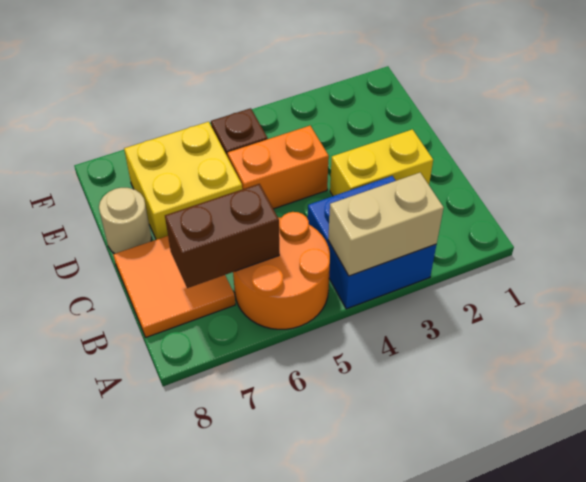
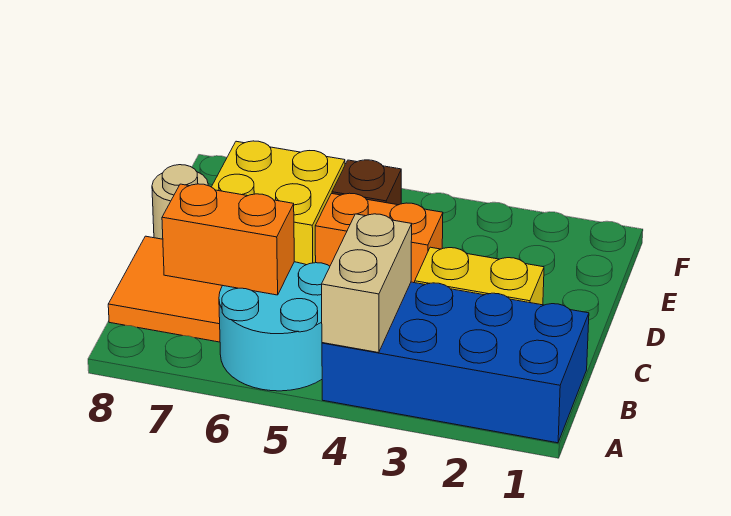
blue brick A3:B4 level 1 -> blue brick A1:B4 level 1
tan brick A3:A4 level 2 -> tan brick A4:B4 level 2
orange round brick A5:B6 level 1 -> cyan round brick A5:B6 level 1
brown brick B6:B7 level 2 -> orange brick B6:B7 level 2

